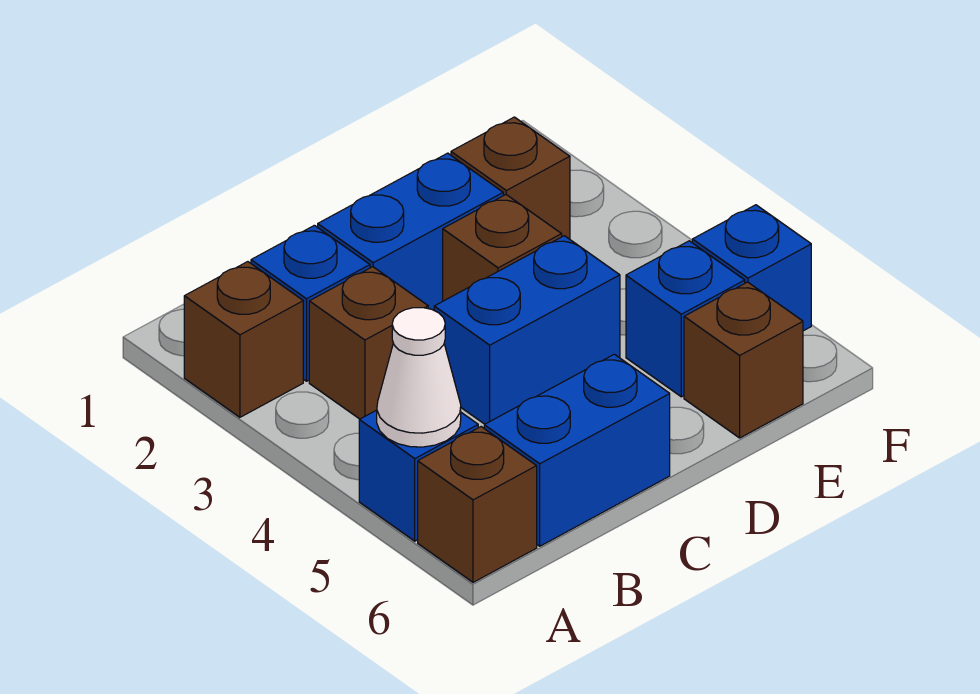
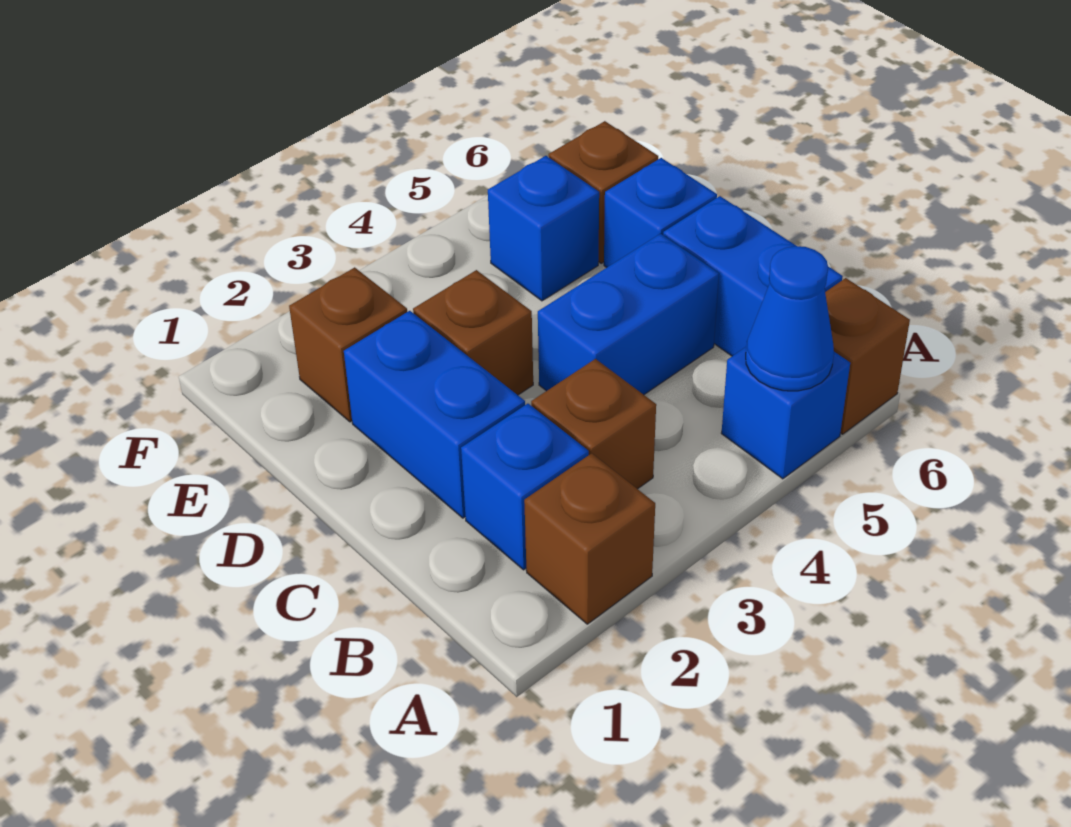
white cone A5 level 2 -> blue cone A5 level 2
blue brick C4:D4 level 1 -> blue brick C4:C5 level 1
blue brick F5 level 1 -> blue brick D6 level 1

